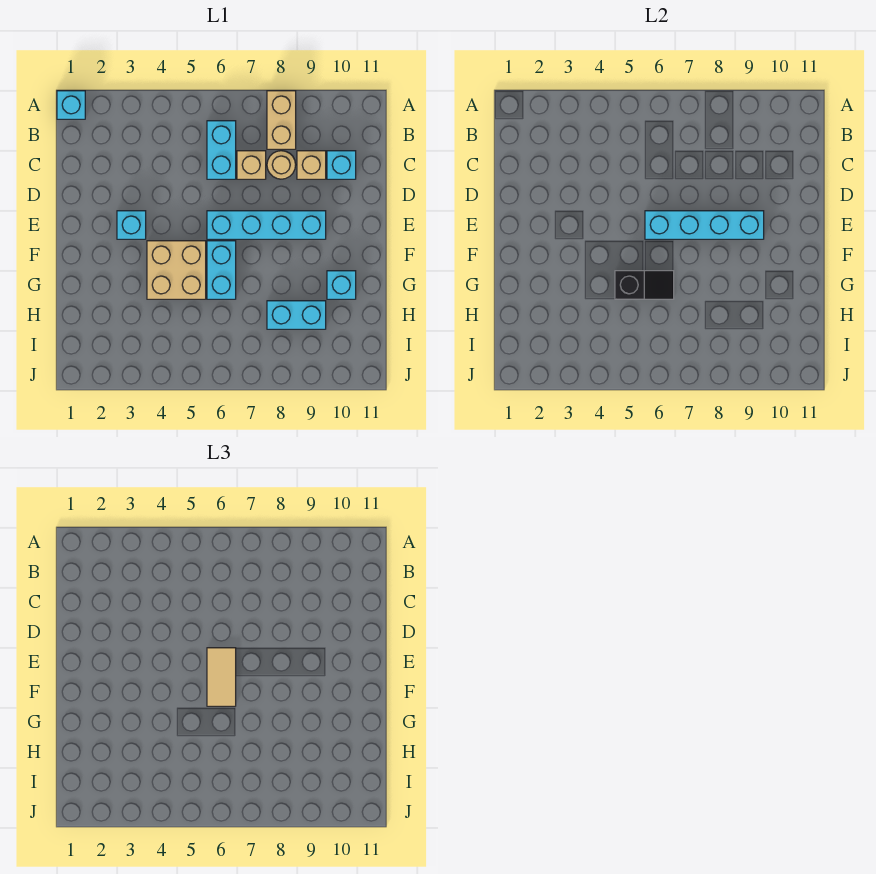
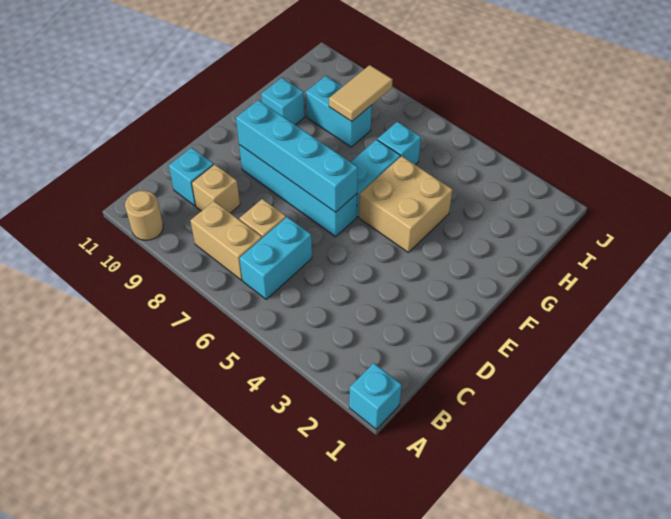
tan brick A8:B8 level 1 -> tan brick B7:B8 level 1
tan round brick C8 level 1 -> tan round brick A10 level 1
cyan brick E3 level 1 -> cyan brick H6 level 1
tan tile E6:F6 level 3 -> tan tile H8:I8 level 2
black slope G5:G6 level 2 top 5 -> none

